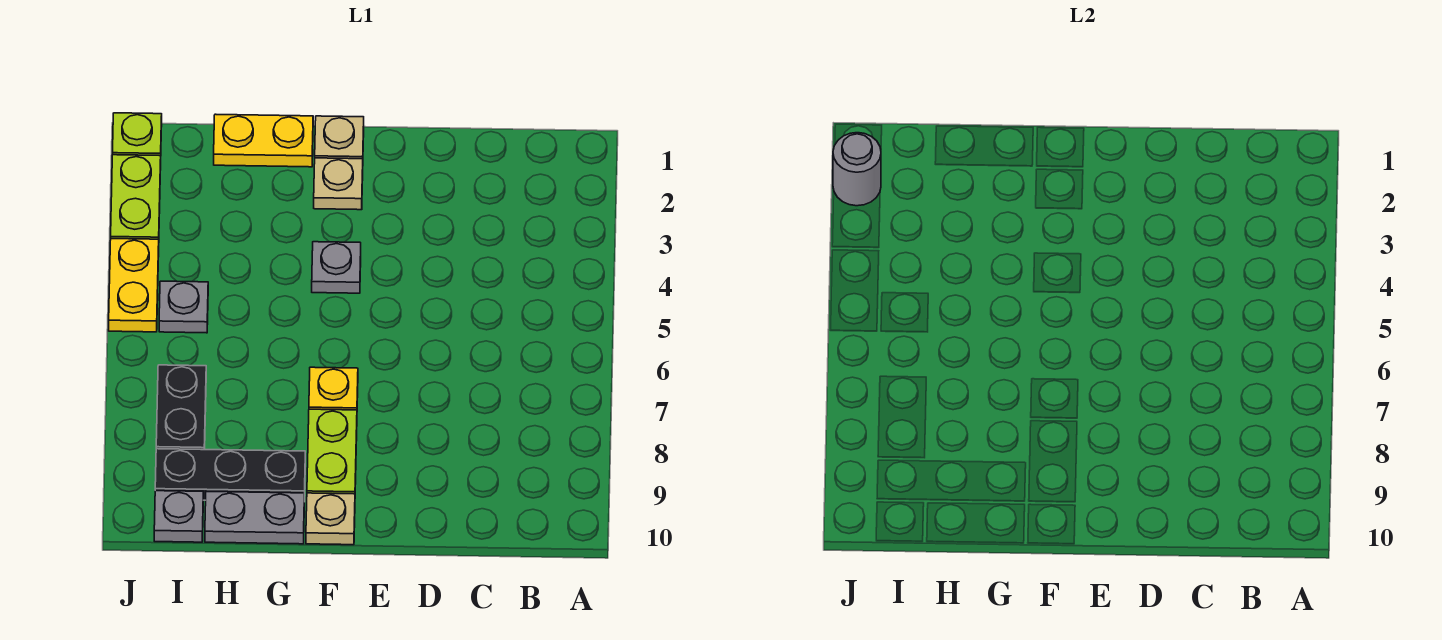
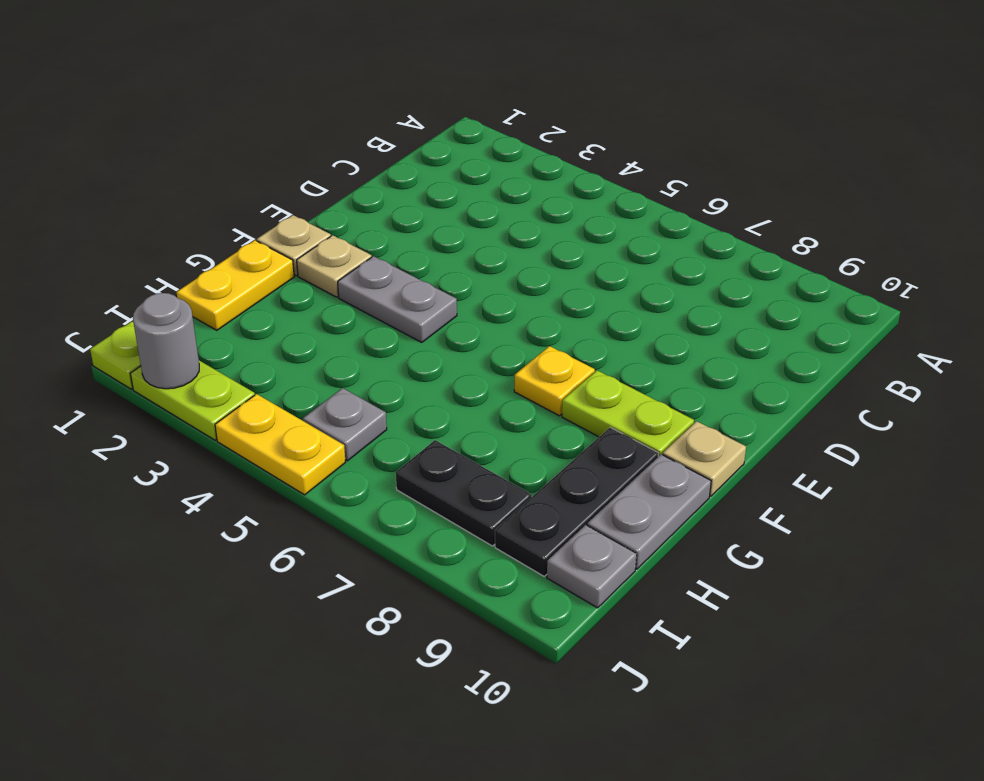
grey plate F4 level 1 -> grey plate F3:F4 level 1

